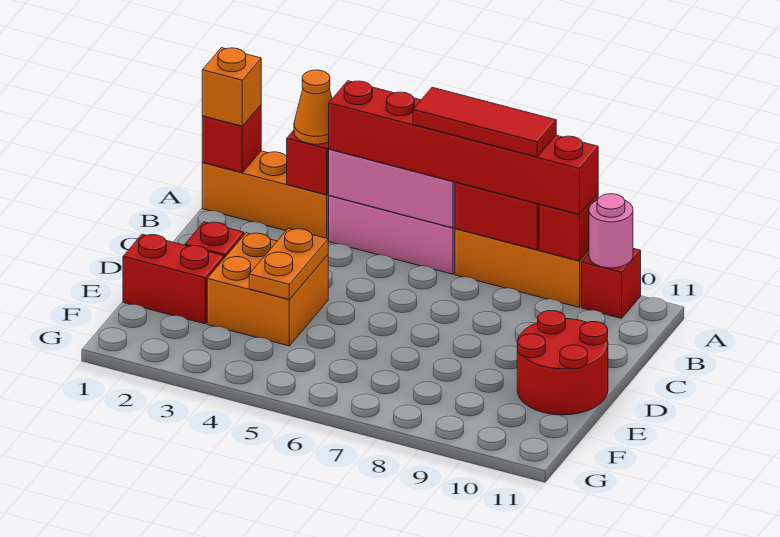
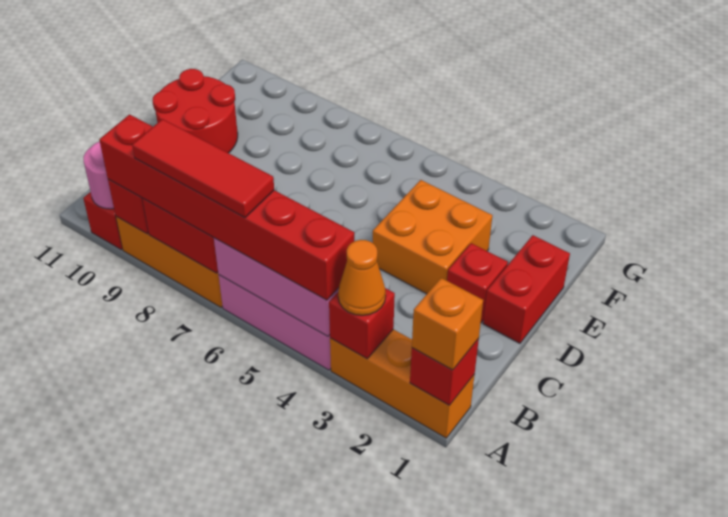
orange plate D4:E4 level 2 -> none
red brick E1:E2 level 1 -> red brick D1:E1 level 1

